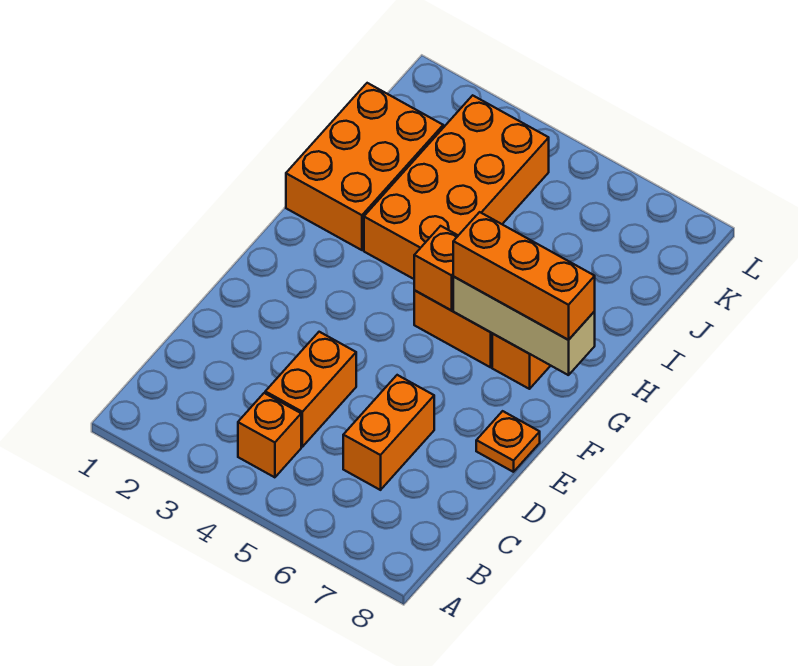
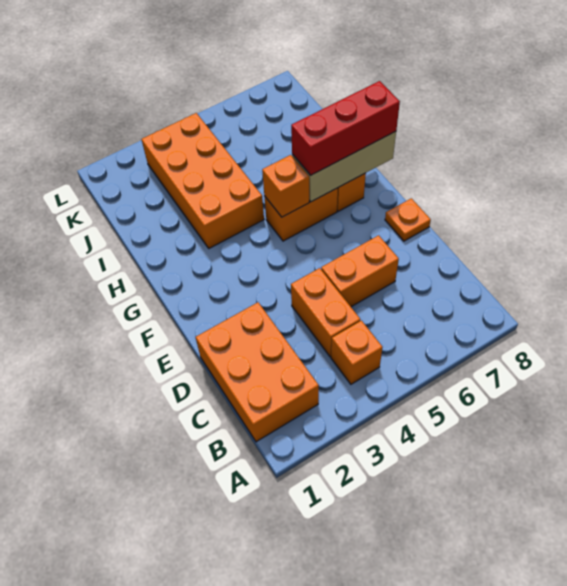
orange brick C6:D6 level 1 -> orange brick D5:D6 level 1
orange brick G6:G8 level 3 -> red brick G6:G8 level 3
orange brick H1:J2 level 1 -> orange brick B1:D2 level 1

